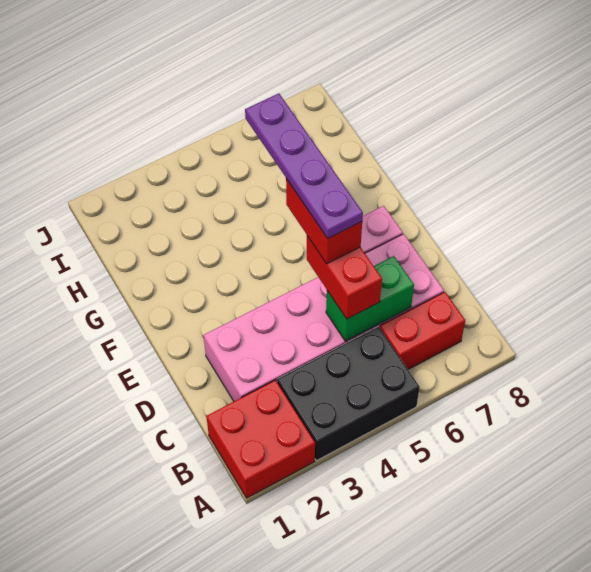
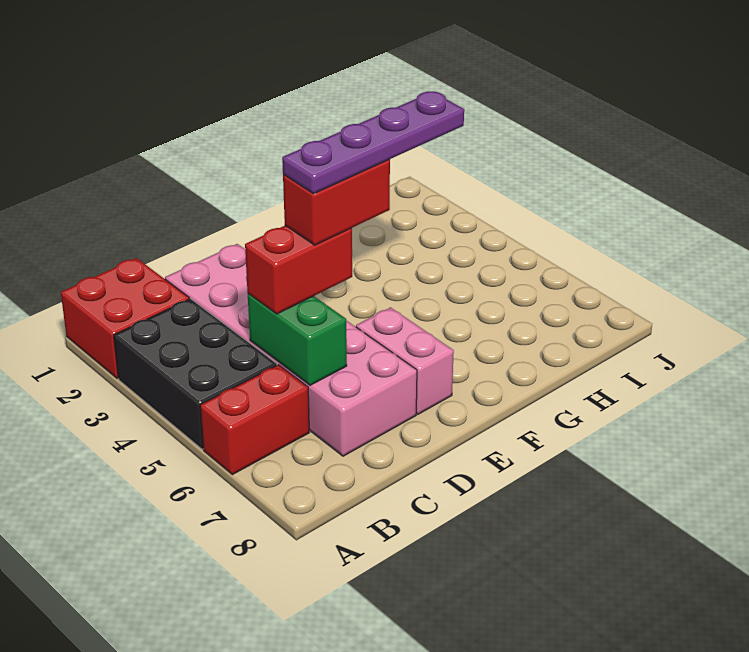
red brick B6:B7 level 1 -> red brick A6:B6 level 1

